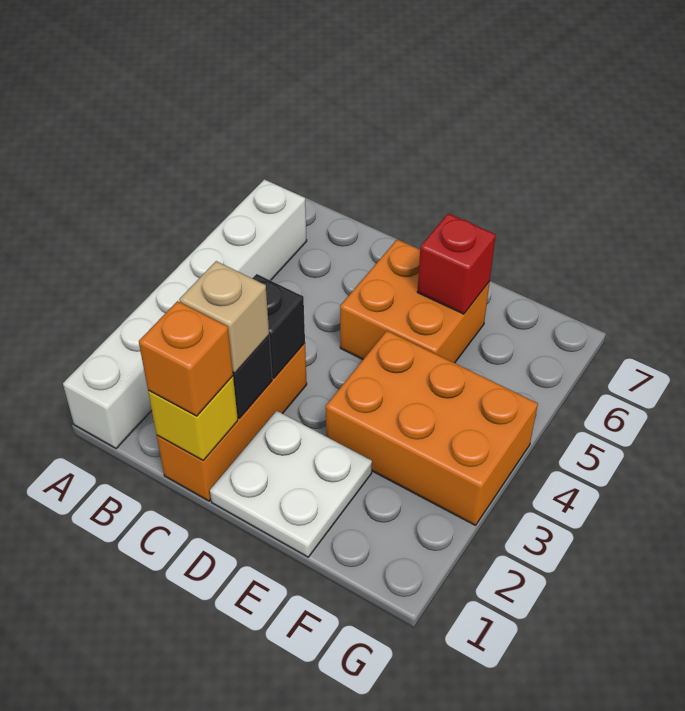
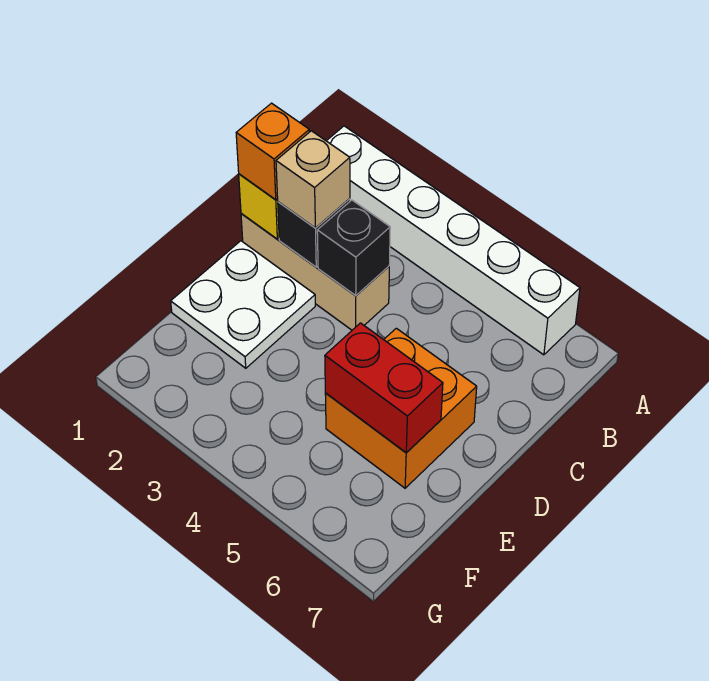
orange brick C1:C3 level 1 -> tan brick C1:C3 level 1
orange brick E3:G4 level 1 -> none
red brick E6 level 2 -> red brick E5:E6 level 2

